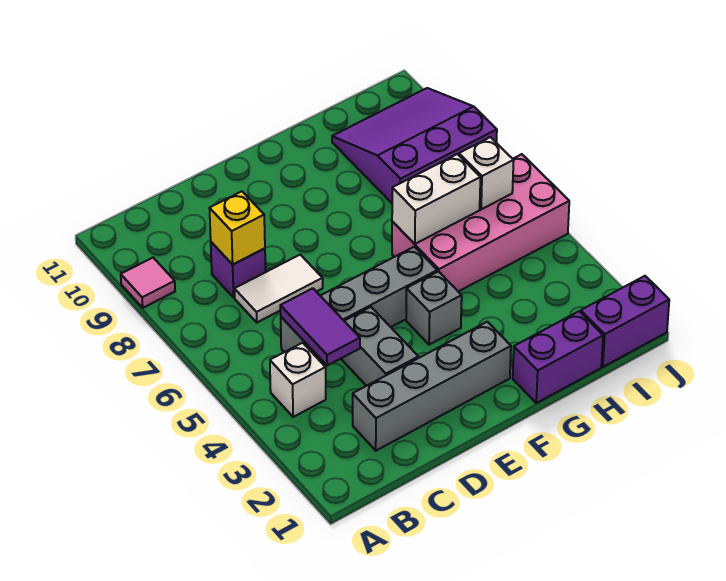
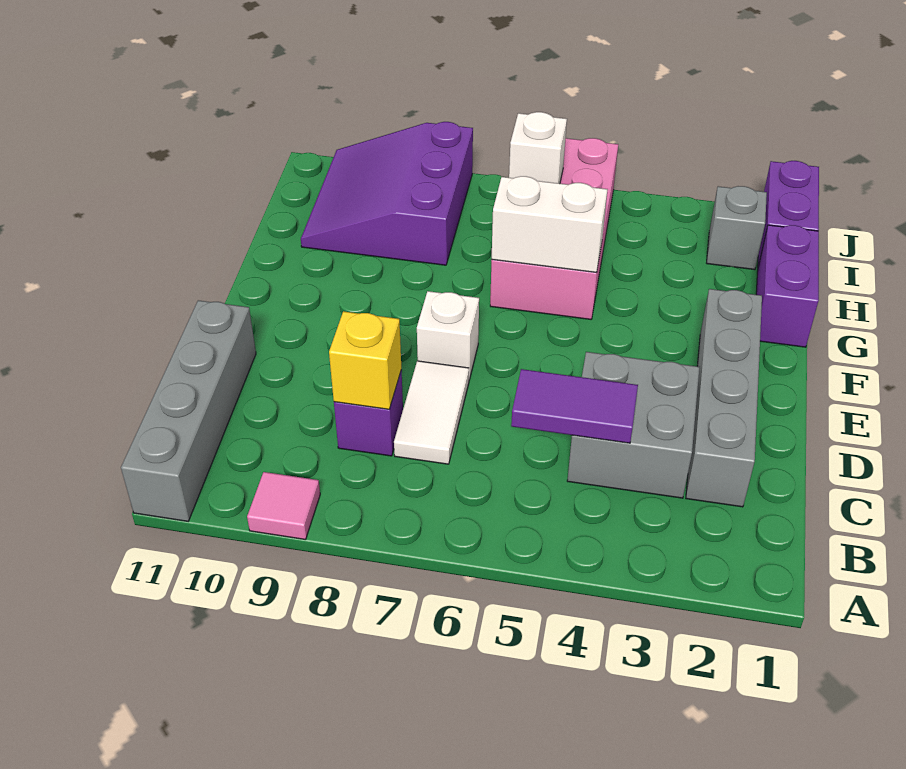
white brick B4 level 1 -> white brick E7 level 1
grey brick C5:F5 level 1 -> grey brick A11:D11 level 1
grey brick D3:D4 level 1 -> grey brick C3:D4 level 1
grey brick F4 level 1 -> grey brick I2 level 1
white brick G6:H6 level 2 -> white brick G5:G6 level 2

